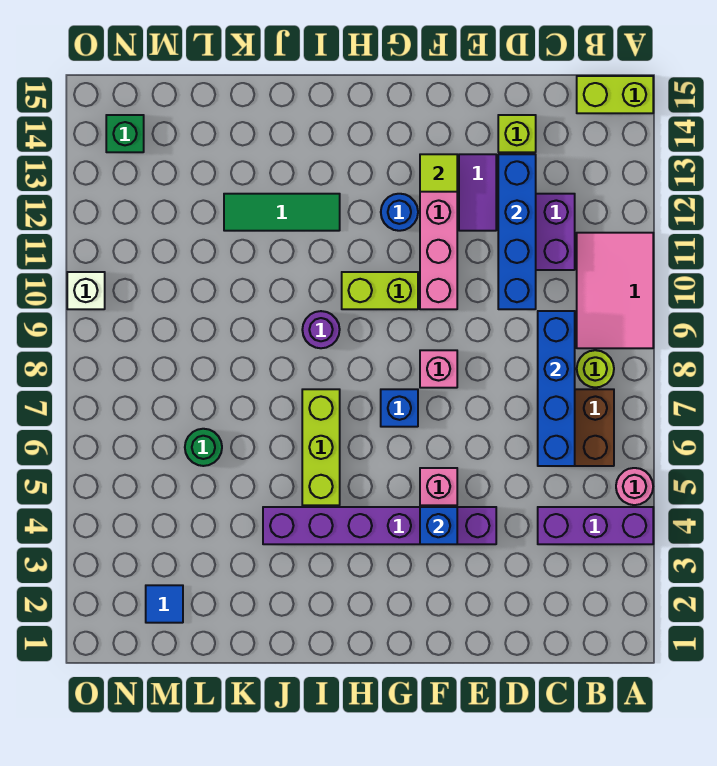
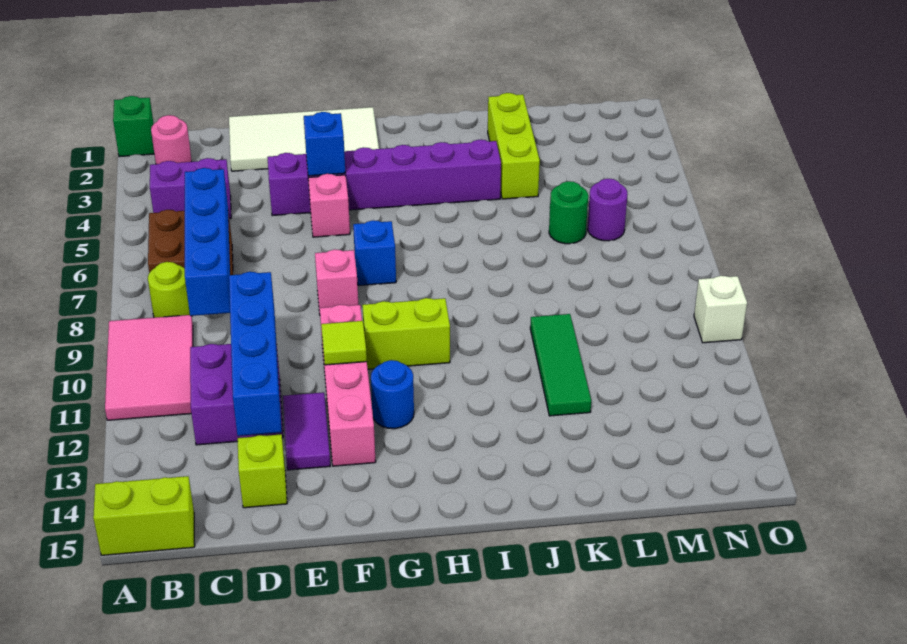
purple brick A4:C4 level 1 -> purple brick B4:C4 level 1
pink round brick A5 level 1 -> pink round brick B2 level 1
none -> white tile D1:G2 level 1
lime tile F13 level 2 -> lime tile F11 level 2
lime brick I5:I7 level 1 -> lime brick K2:K4 level 1
purple round brick I9 level 1 -> purple round brick M6 level 1
green tile I12:K12 level 1 -> green tile K10:K12 level 1
blue tile M2 level 1 -> none
green brick N14 level 1 -> green brick A1 level 1

